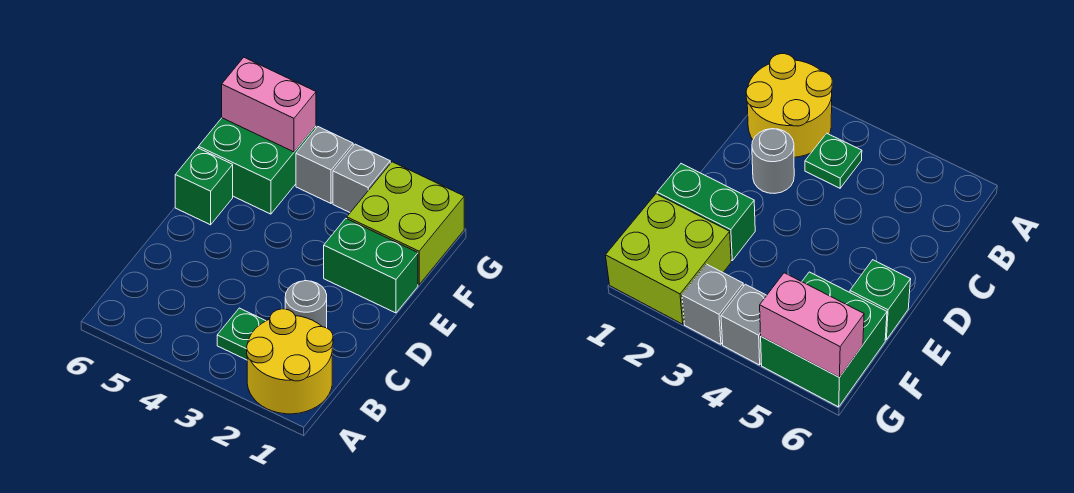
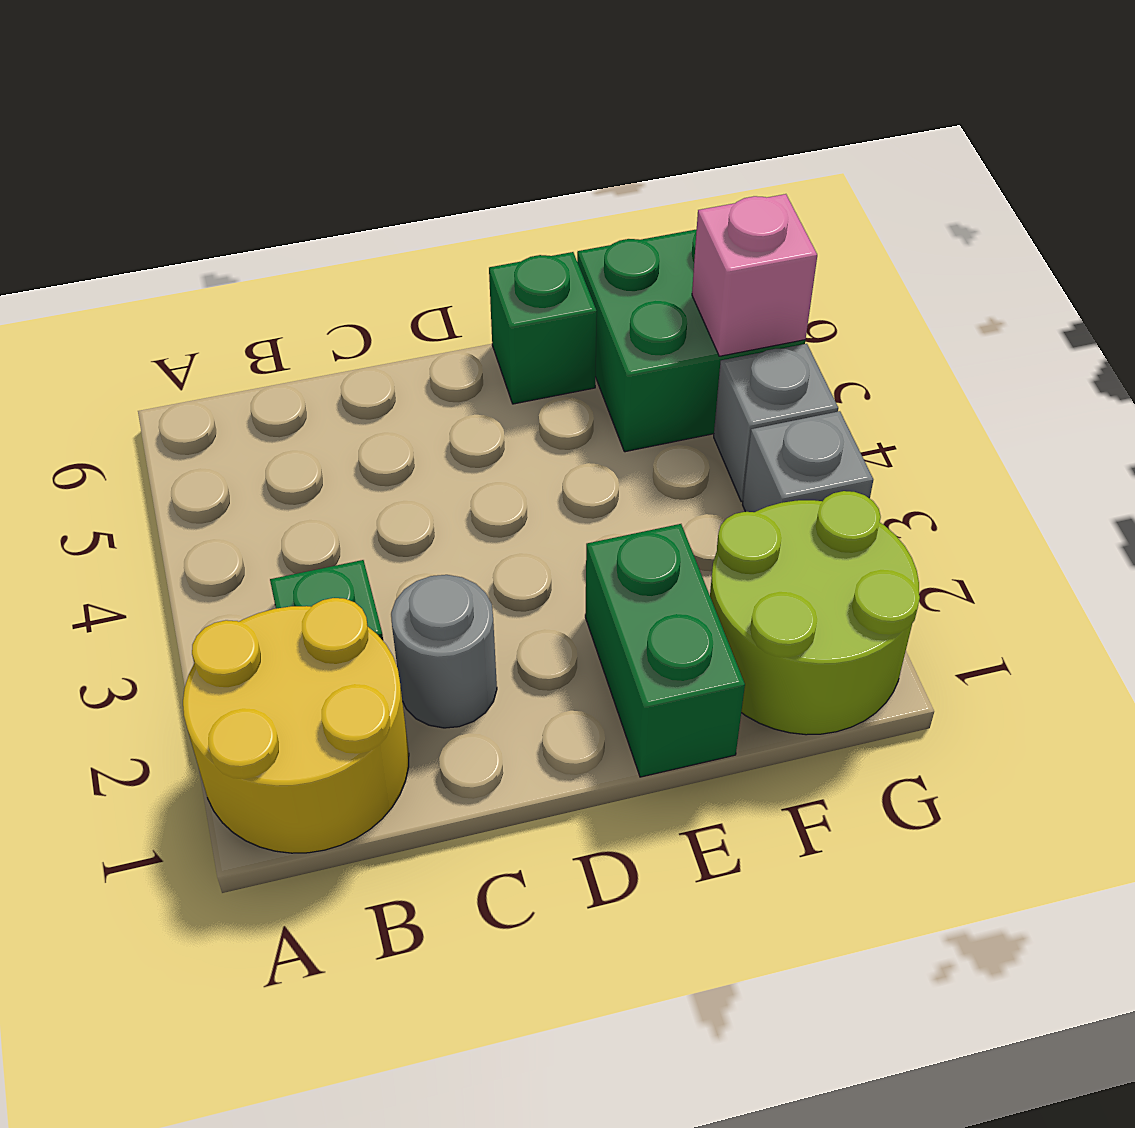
lime brick F1:G2 level 1 -> lime round brick F1:G2 level 1
pink brick G5:G6 level 2 -> pink brick G5 level 2

